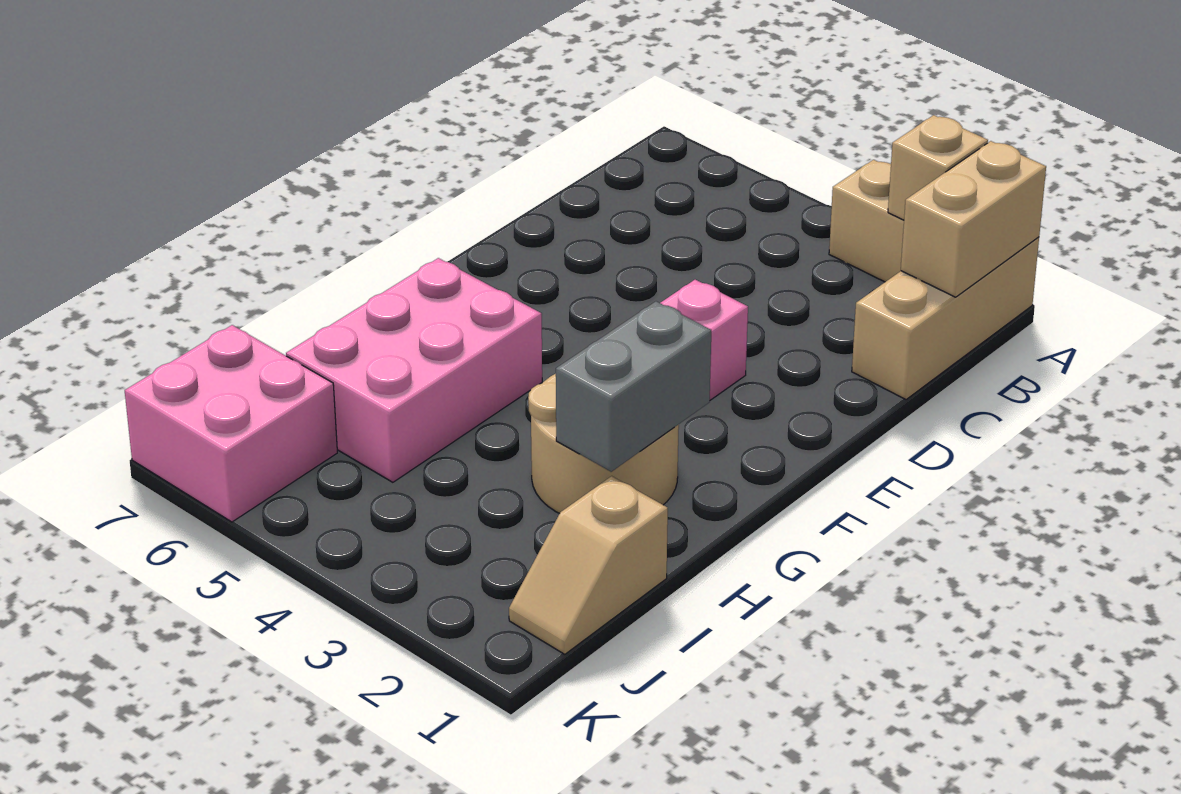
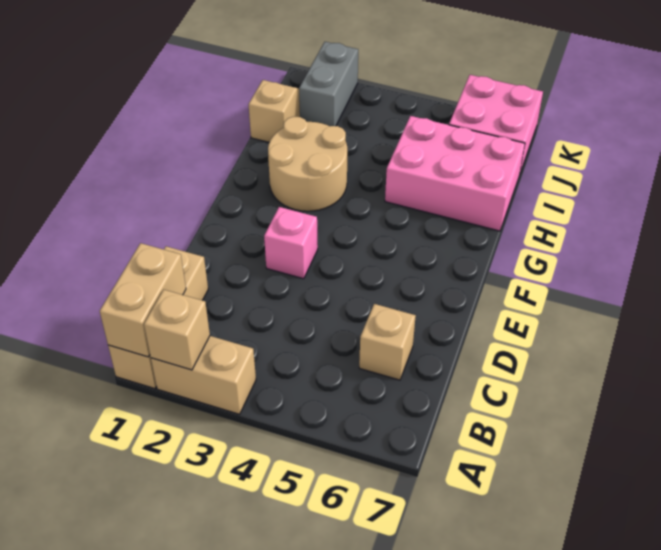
none -> tan brick C6 level 1
grey brick G2:H2 level 2 -> grey brick J2:K2 level 1
pink brick G5:I6 level 1 -> pink brick H5:I7 level 1

